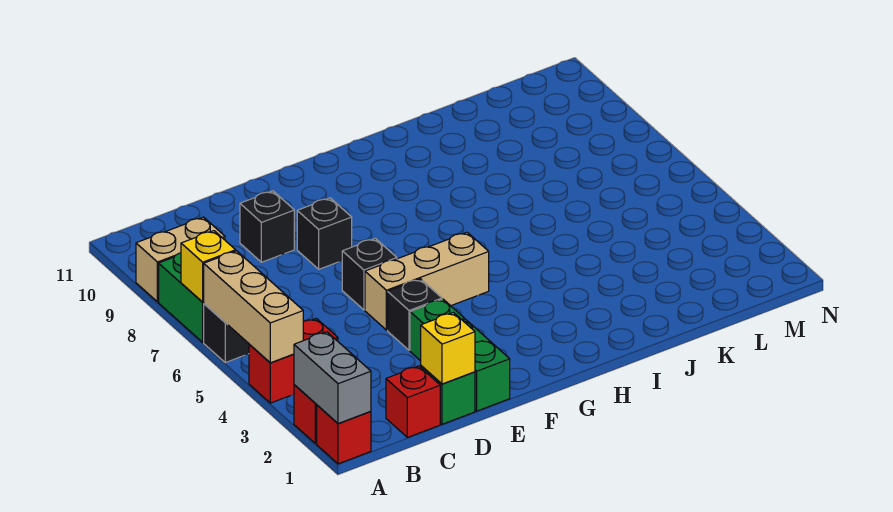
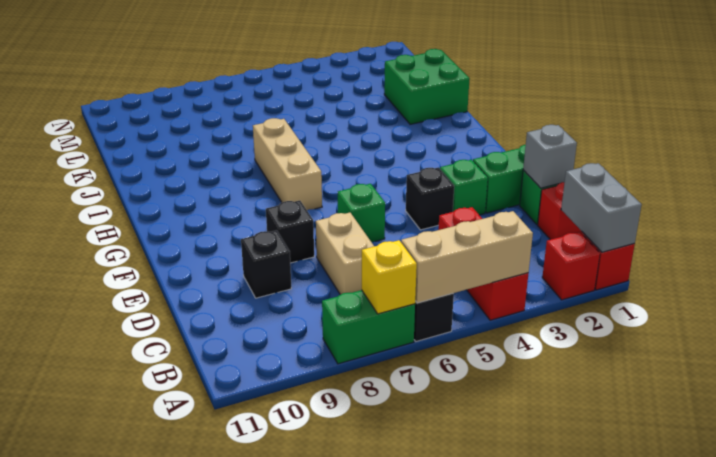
grey brick A1:A2 level 2 -> grey brick A1:B1 level 2
red brick A4:B4 level 1 -> red brick A4:C4 level 1
tan brick A9:B9 level 1 -> tan brick C7:D7 level 1
yellow brick D1 level 2 -> grey brick D1 level 2
tan brick E5:G5 level 1 -> tan brick G7:I7 level 1
black brick E6 level 1 -> green brick E6 level 1
none -> green brick J1:K2 level 1

